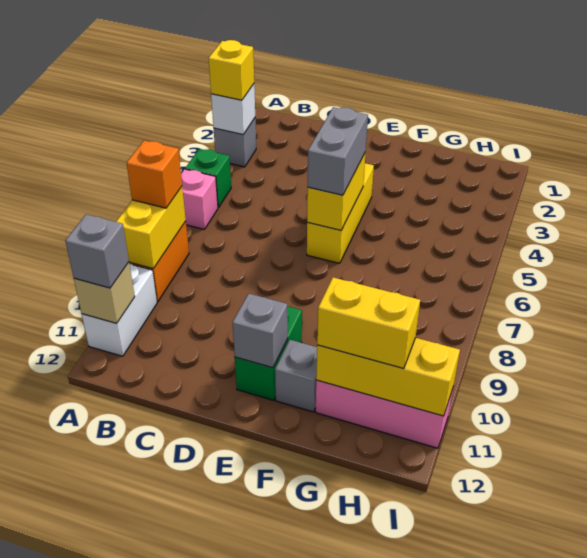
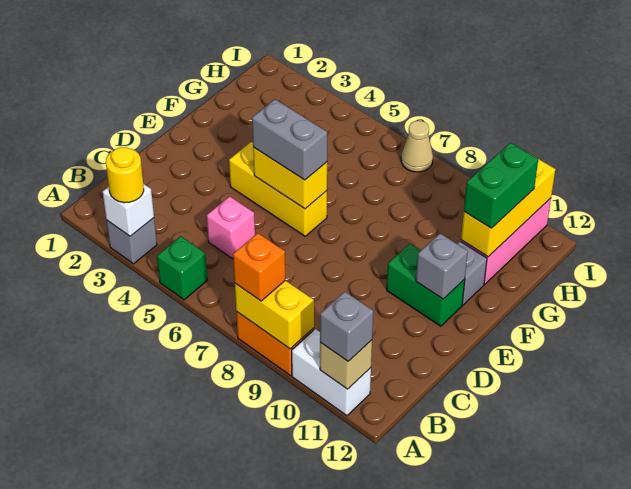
yellow brick A3 level 3 -> yellow round brick A3 level 3
pink brick A6 level 1 -> pink brick C5 level 1
yellow brick G11:H11 level 3 -> green brick G11:H11 level 3
none -> tan cone I7 level 1

